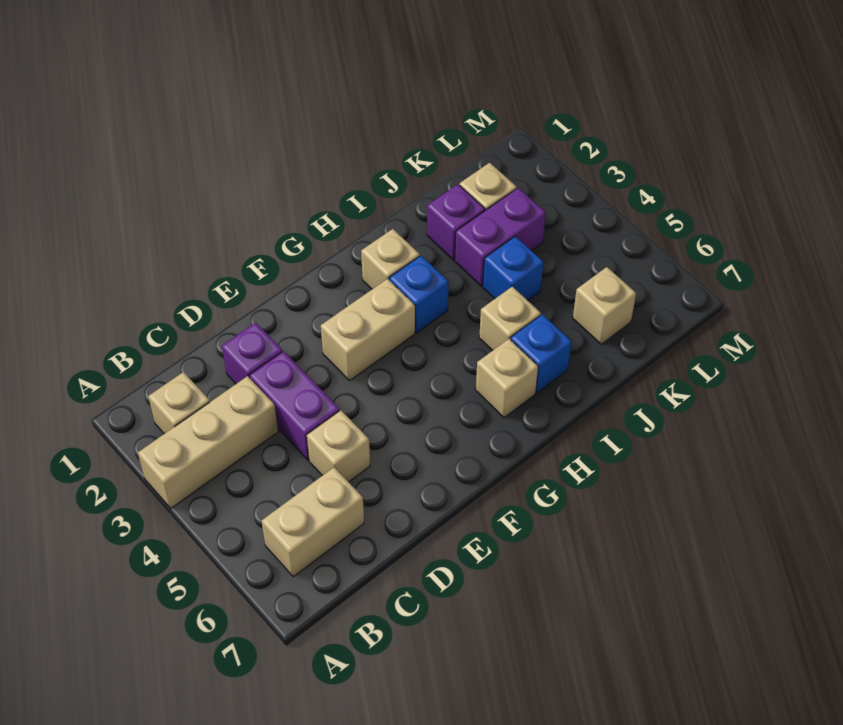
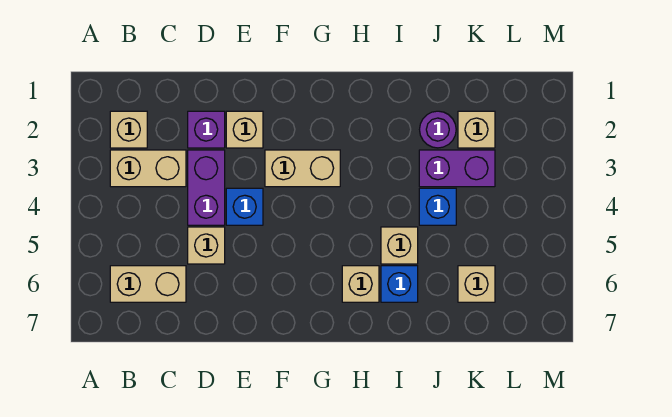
tan brick A3:C3 level 1 -> tan brick B3:C3 level 1
tan brick H2 level 1 -> tan brick E2 level 1
blue brick H3 level 1 -> blue brick E4 level 1
purple brick J2 level 1 -> purple round brick J2 level 1

